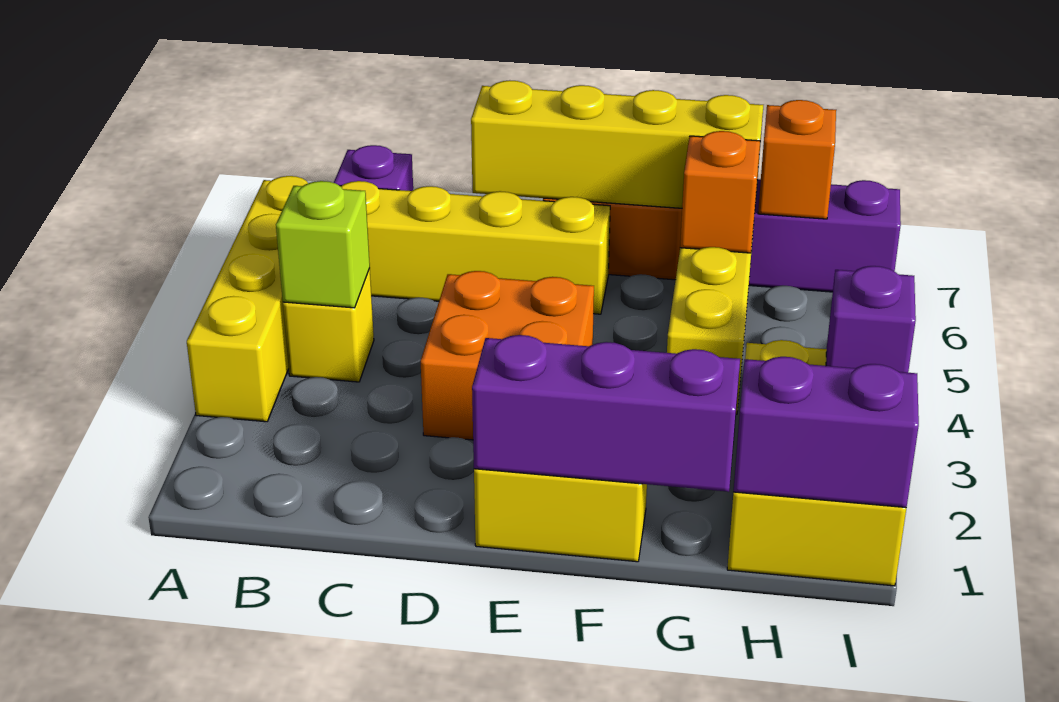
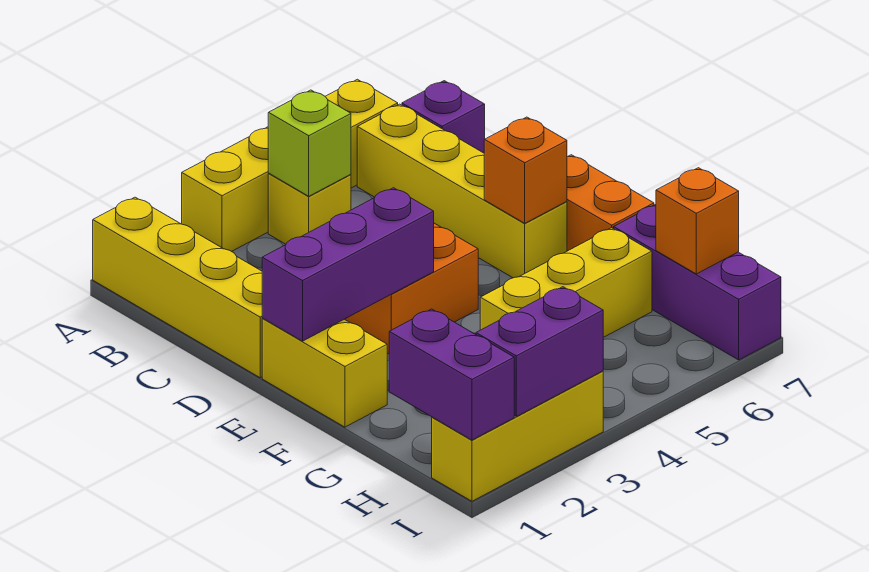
yellow brick D7:G7 level 2 -> yellow brick A1:D1 level 1
purple brick E1:G1 level 2 -> purple brick E1:E3 level 2
orange brick G6 level 2 -> orange brick E6 level 2
yellow brick H1:I3 level 1 -> yellow brick I1:I3 level 1
purple brick I3 level 2 -> purple brick I2:I3 level 2

